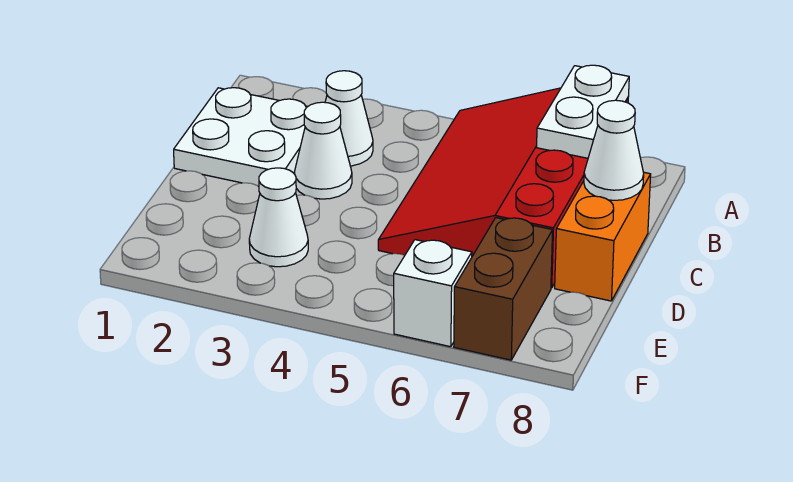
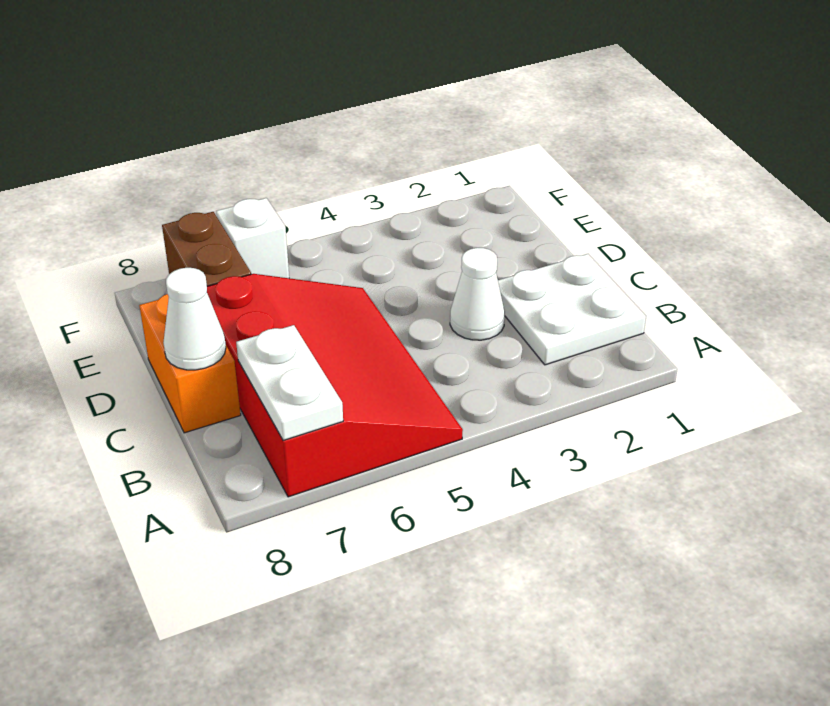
white cone B3 level 1 -> none
white cone E3 level 1 -> none

